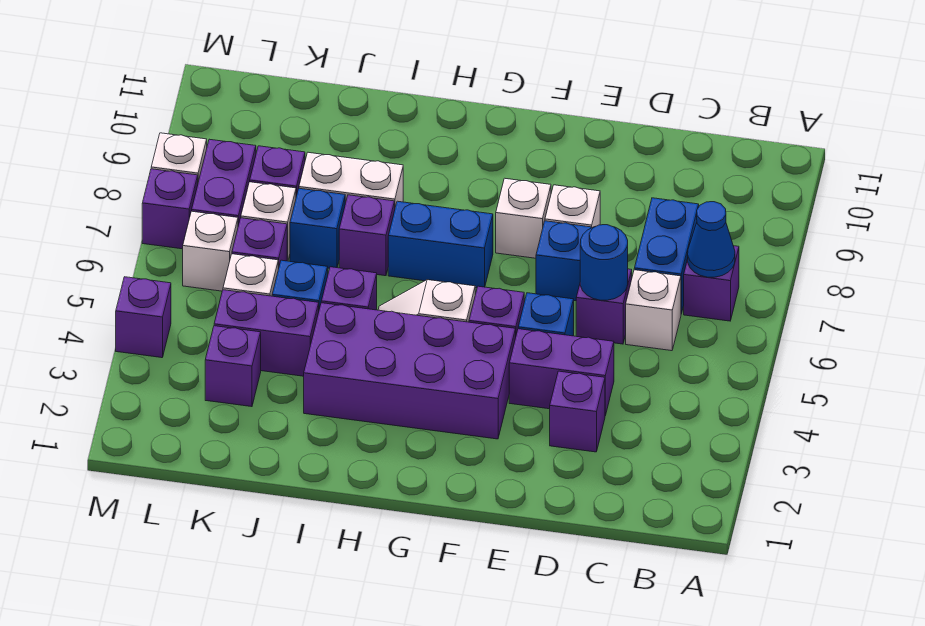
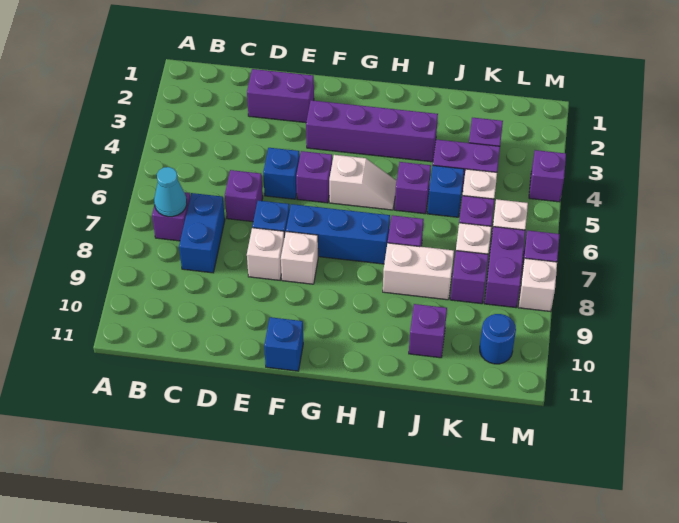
blue cone B7 level 2 -> cyan cone B7 level 2
white brick C6 level 1 -> none
purple brick D3 level 1 -> purple brick J10 level 1
purple brick D4:E4 level 1 -> purple brick D2:E2 level 1
blue round brick D6 level 2 -> blue round brick L10 level 1
purple brick F3:I4 level 1 -> purple brick F3:I3 level 1
blue brick G7:H7 level 1 -> blue brick F7:H7 level 1
blue brick J7 level 1 -> blue brick F11 level 1

